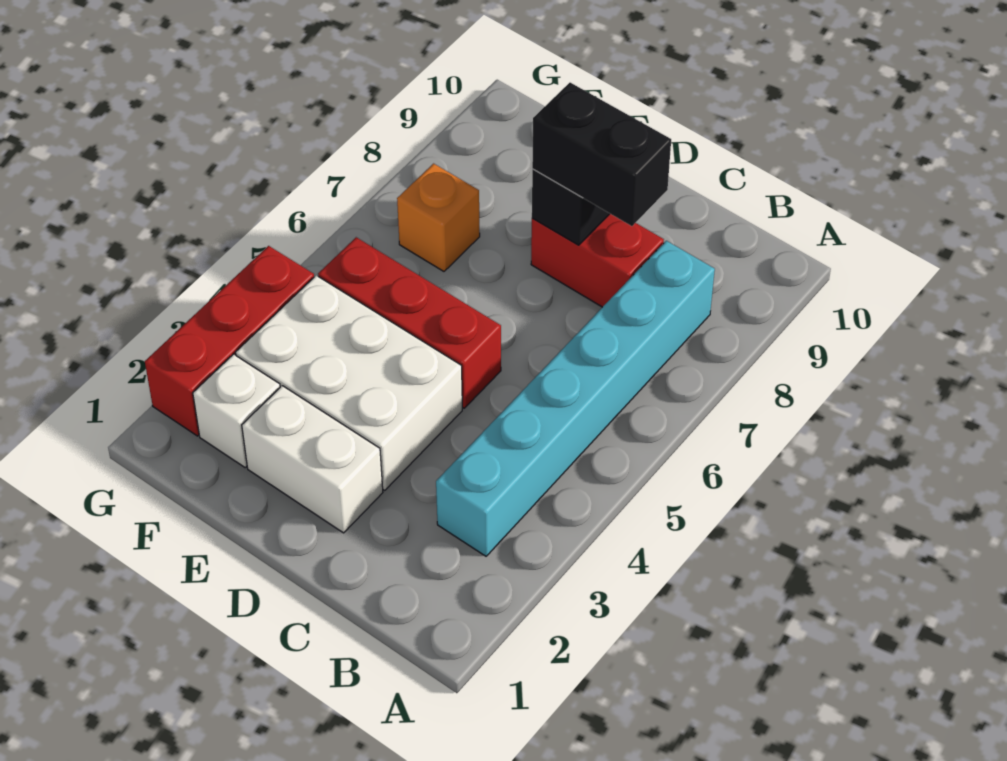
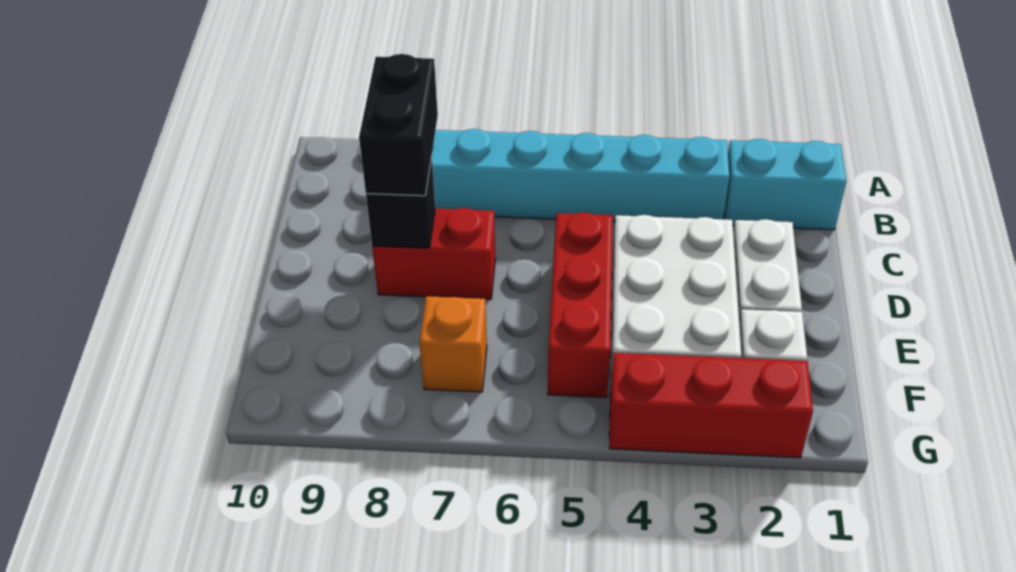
none -> cyan brick B1:B2 level 1
red brick C8:D8 level 1 -> red brick D7:D8 level 1

